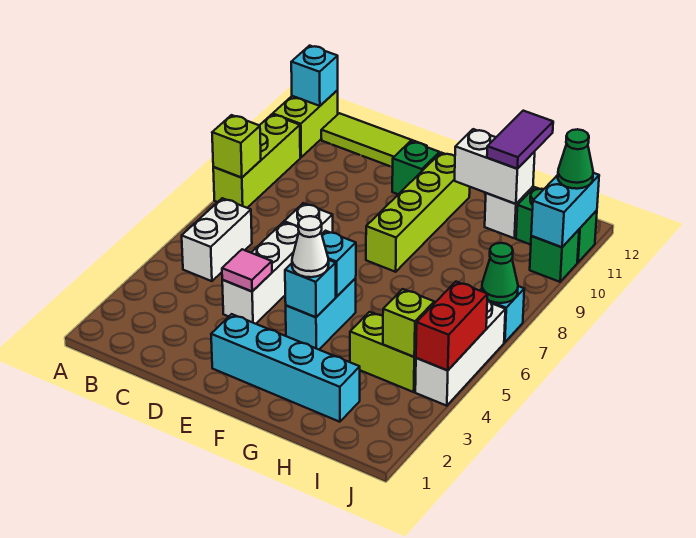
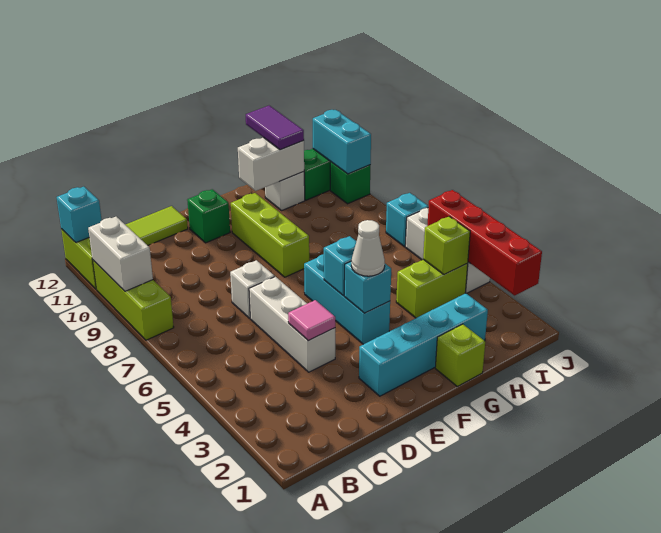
lime brick A8 level 2 -> lime brick G1 level 1
white brick B5:B6 level 1 -> white brick A9:A10 level 2
cyan brick F4:F5 level 1 -> cyan brick F4:F6 level 1
lime brick F8:F11 level 1 -> lime brick F8:F10 level 1
red brick J4:J5 level 2 -> red brick J2:J5 level 2
green cone J7 level 2 -> none
green cone J11 level 3 -> none

